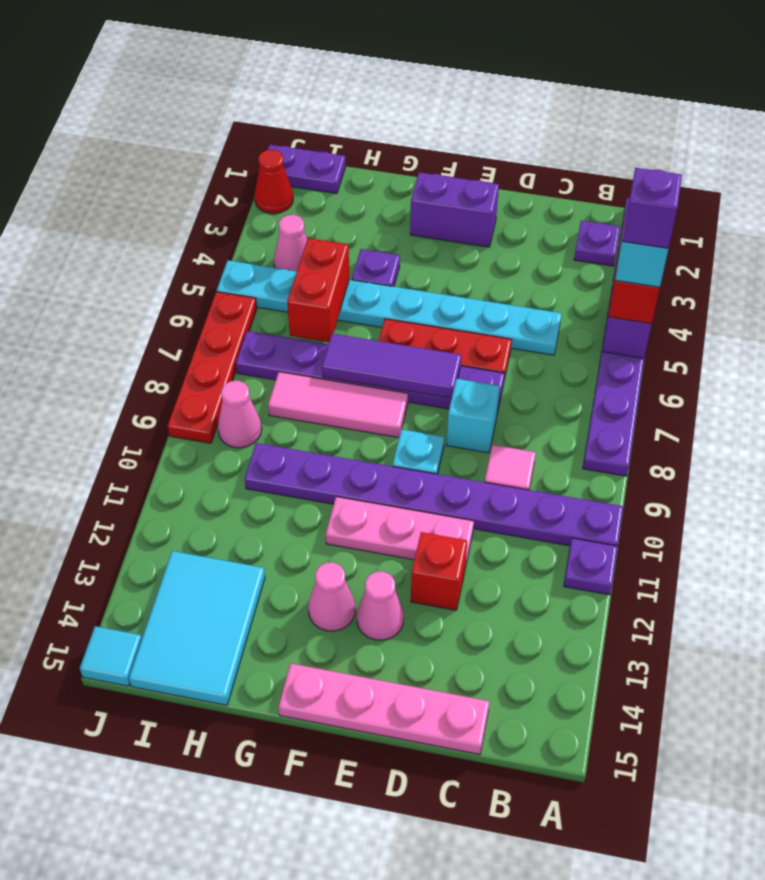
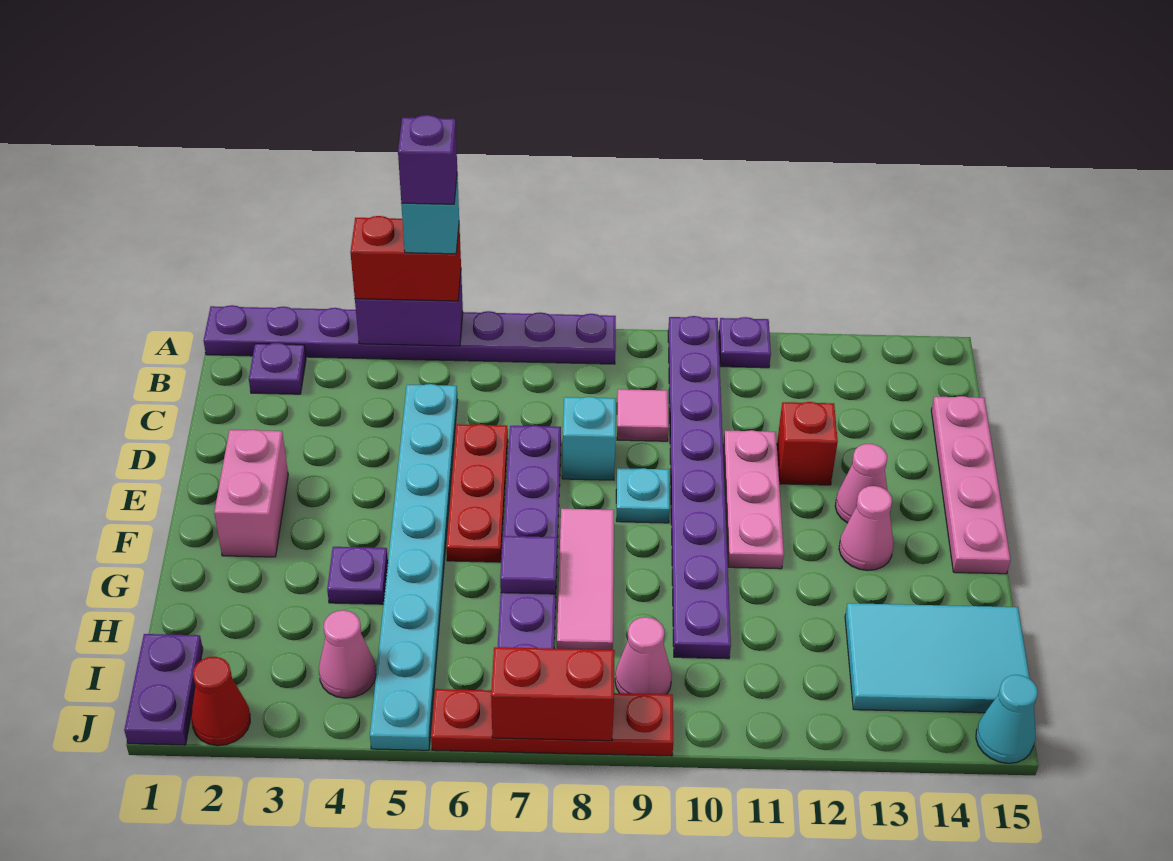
purple brick E2:F2 level 1 -> pink brick E2:F2 level 1
purple tile E7:G7 level 2 -> purple tile G7 level 2
red brick H5:H6 level 2 -> red brick J7:J8 level 2
cyan tile J15 level 1 -> cyan cone J15 level 1

